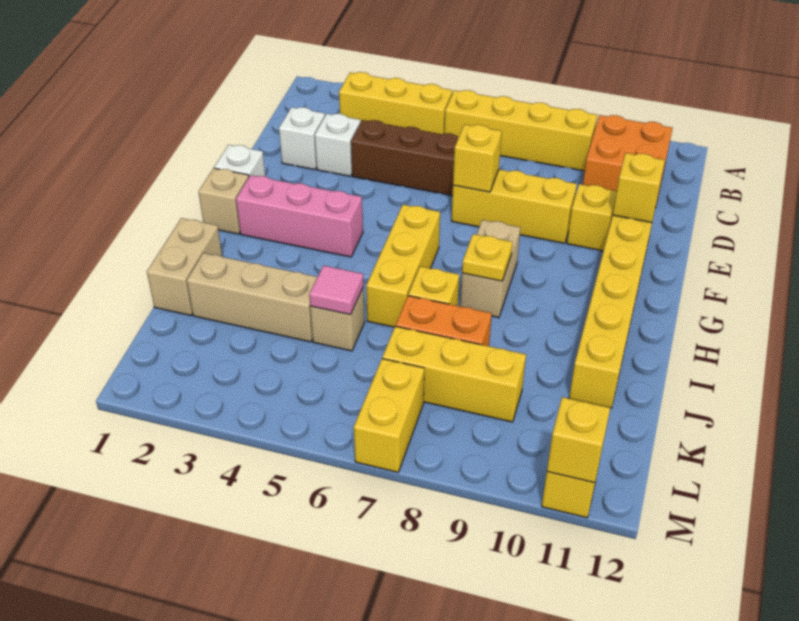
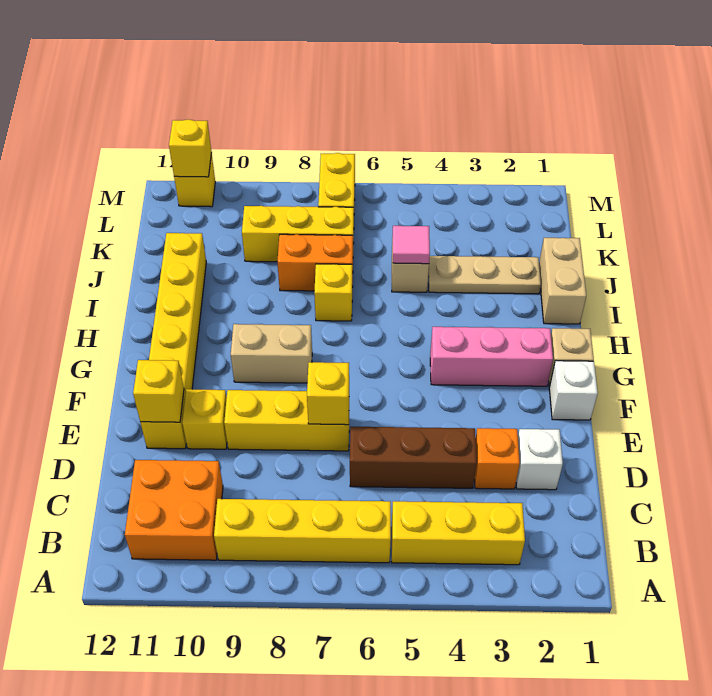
white brick D3 level 1 -> orange brick D3 level 1
yellow brick G6:I6 level 1 -> none
tan brick G8:H8 level 1 -> tan brick G8:G9 level 1
yellow plate H8 level 2 -> none
tan brick J2:J4 level 1 -> tan plate J2:J4 level 1

